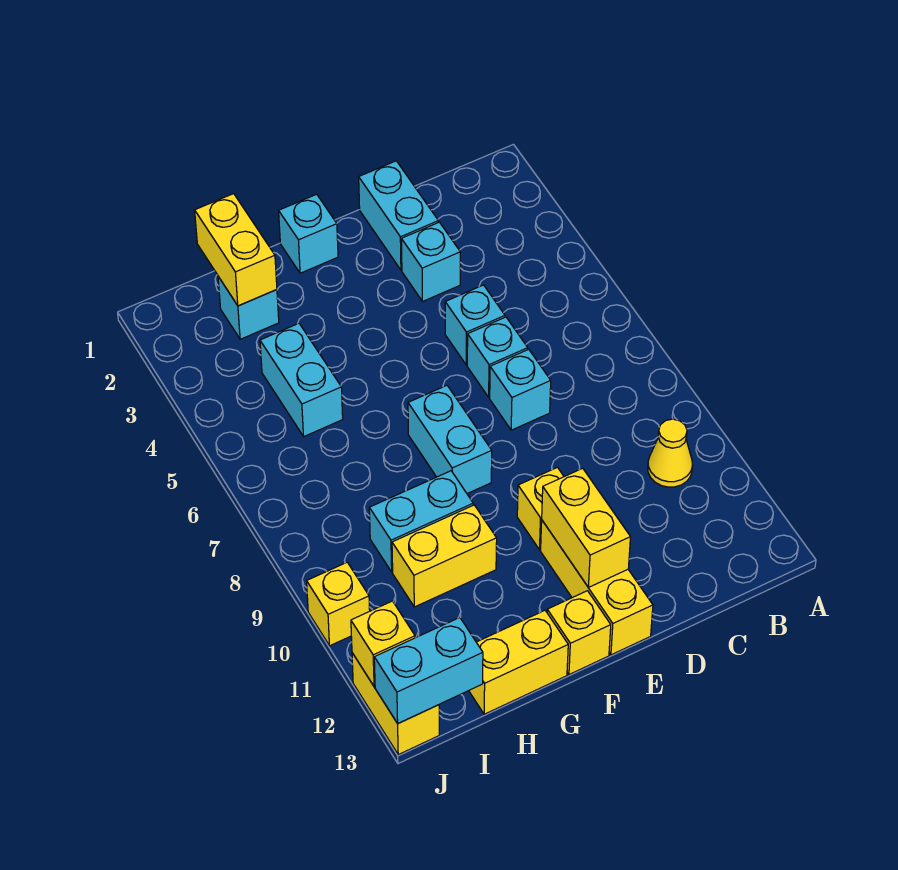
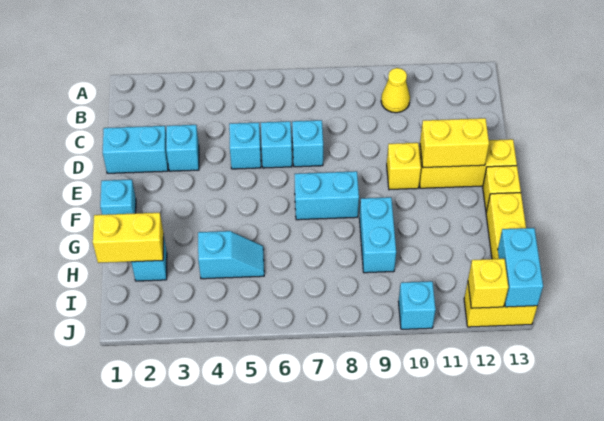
yellow brick G10:H10 level 1 -> none
cyan brick H4:H5 level 1 -> cyan slope H4:H5 level 1 top 4
yellow brick J10 level 1 -> cyan brick J10 level 1

